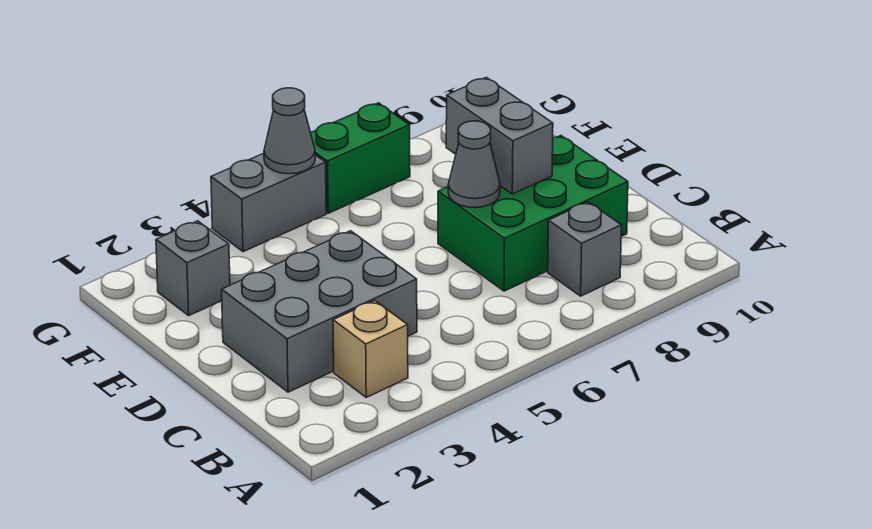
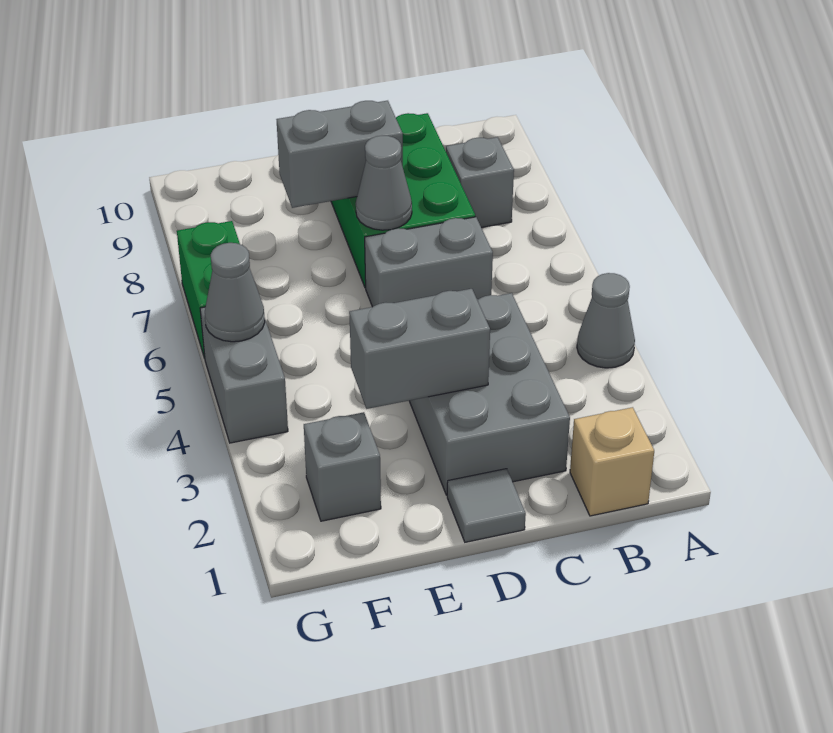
none -> grey cone A4 level 1
tan brick B3 level 1 -> tan brick B1 level 1
none -> grey brick C6:D6 level 1
none -> grey tile D1 level 1
none -> grey brick D3:E3 level 2

